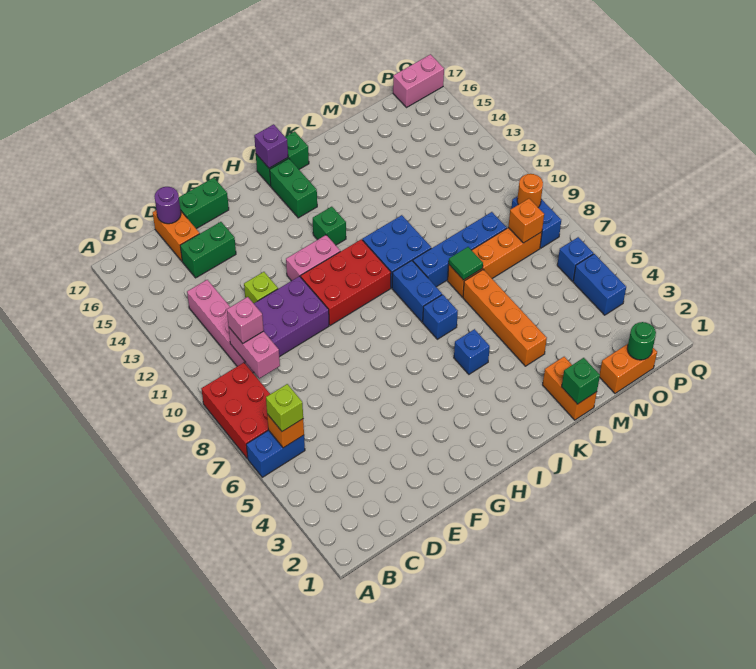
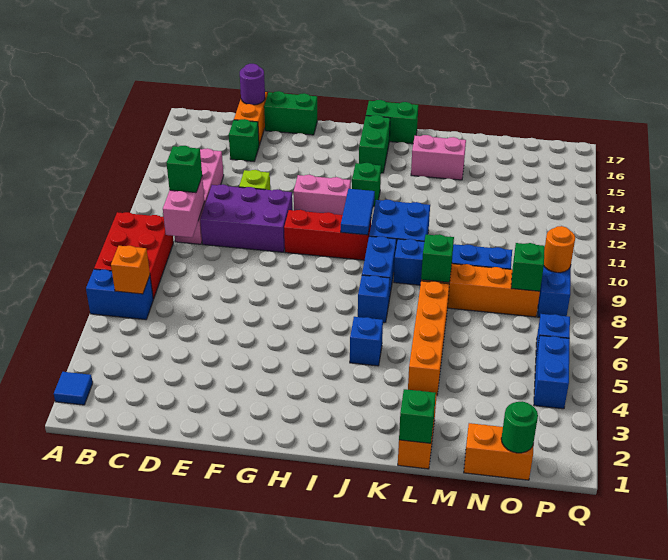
none -> blue tile A2 level 1
lime brick B6 level 3 -> none
pink brick C10 level 3 -> green brick C10 level 3
green brick D15:E15 level 1 -> green brick D15 level 1
red brick G10:I11 level 1 -> red brick G10:I10 level 1
none -> blue tile I10:I11 level 2
purple brick I17 level 2 -> none
green tile L8 level 2 -> green brick L8 level 2
orange brick O8 level 2 -> green brick O8 level 2
pink brick P17:Q17 level 1 -> pink brick K15:L15 level 1

